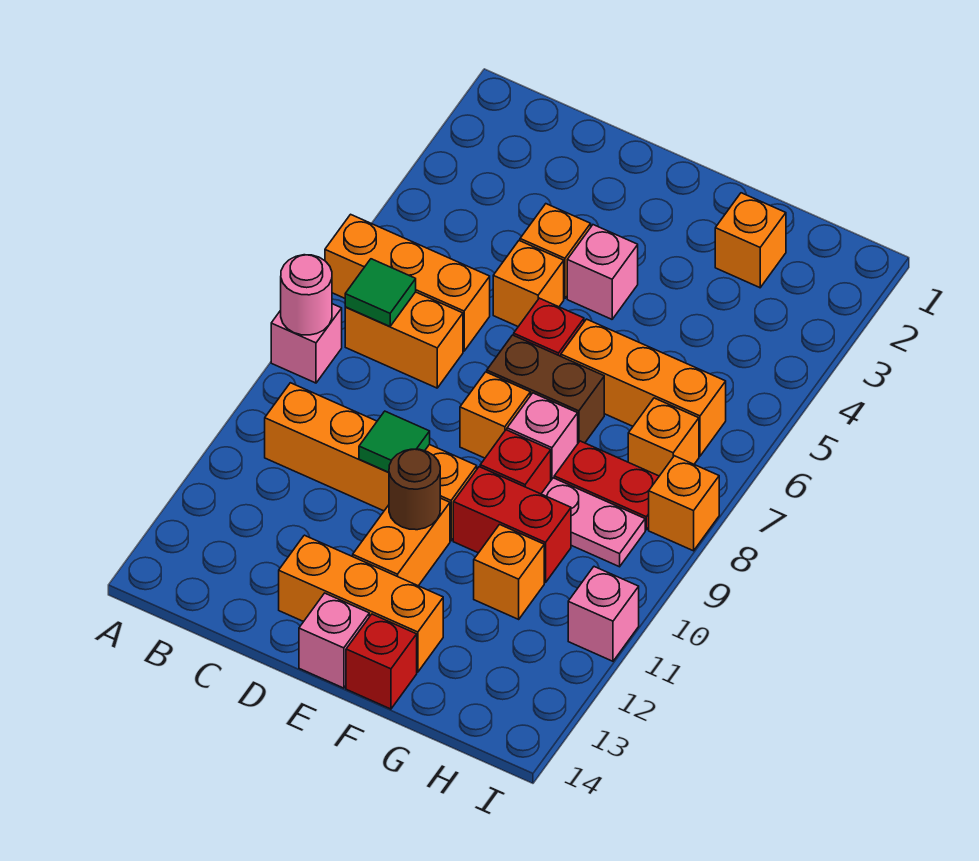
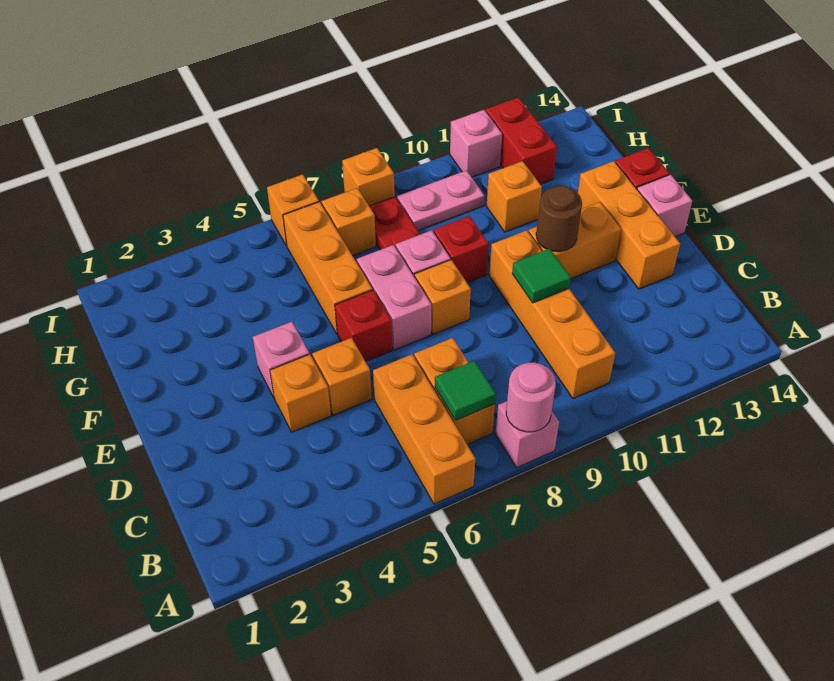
brown brick E7:F7 level 1 -> pink brick E7:F7 level 1
red brick F10:G10 level 1 -> red brick H12:I12 level 1
orange brick G2 level 1 -> orange brick I6 level 1
pink plate G9:H9 level 1 -> pink plate H9:H10 level 1

